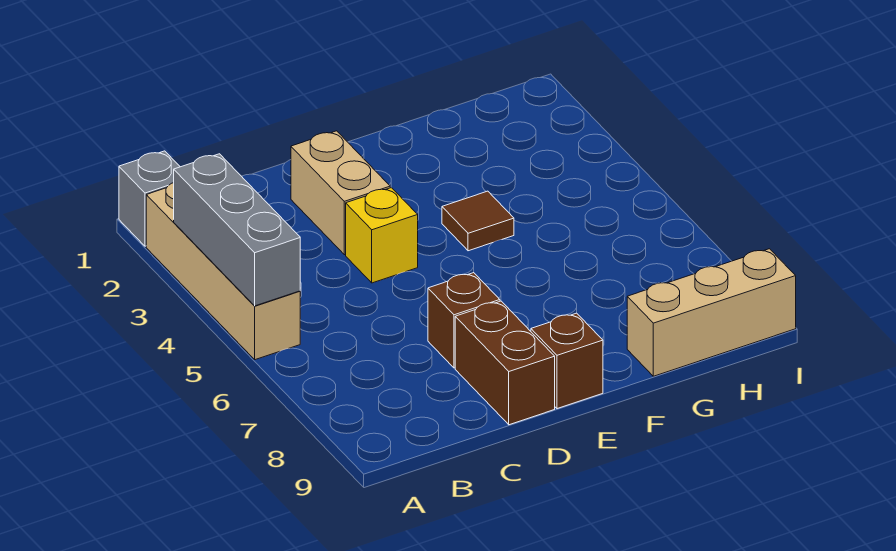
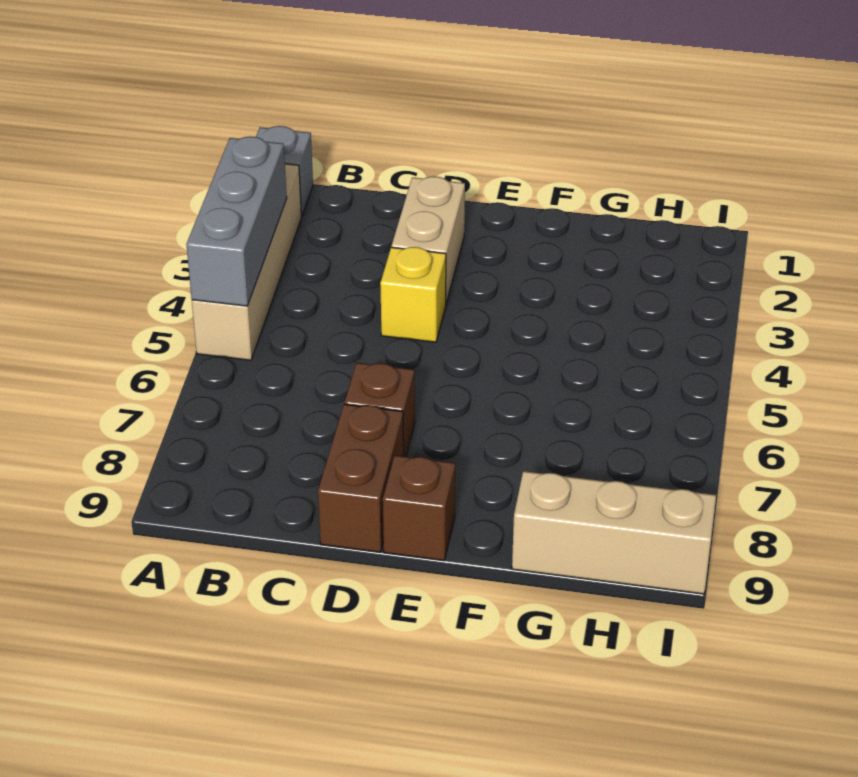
brown tile F4 level 1 -> none

